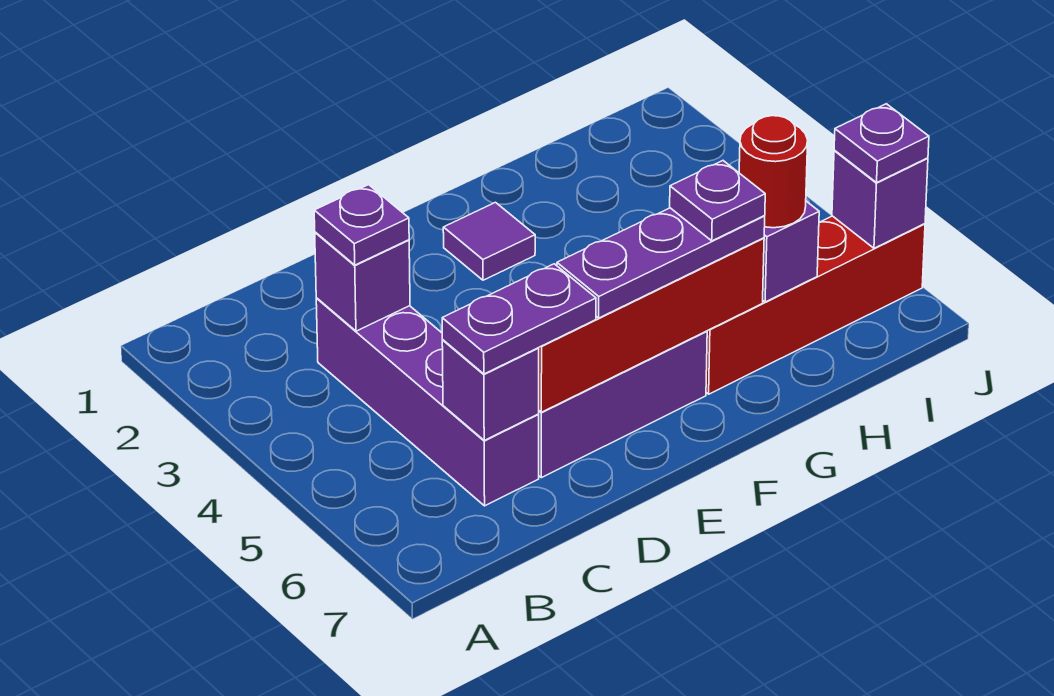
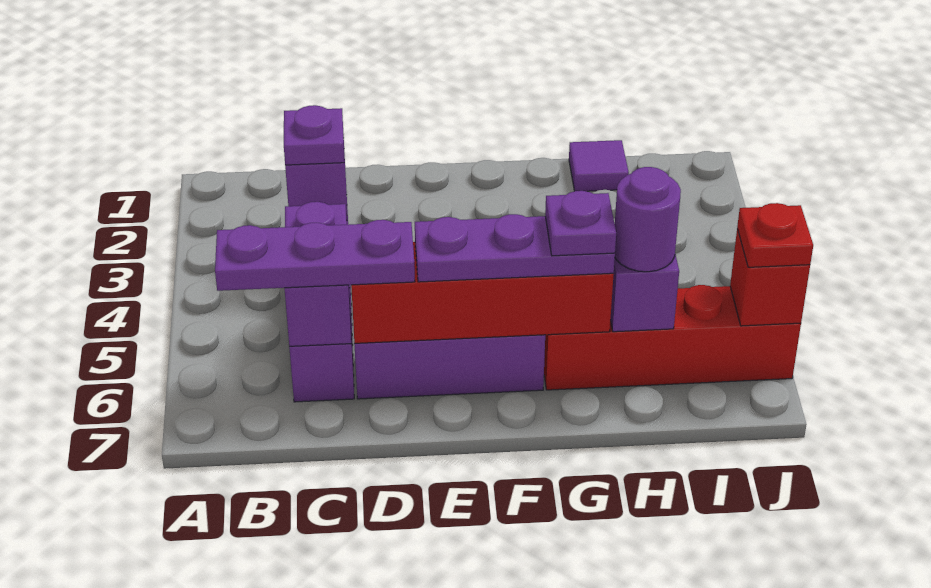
purple brick C6 level 2 -> purple brick C5:C6 level 2
purple plate C6:D6 level 3 -> purple plate B6:D6 level 3
purple tile F2 level 1 -> purple tile H1 level 1
red round brick H6 level 3 -> purple round brick H6 level 3
purple brick J6 level 2 -> red brick J6 level 2
purple plate J6 level 3 -> red plate J6 level 3

